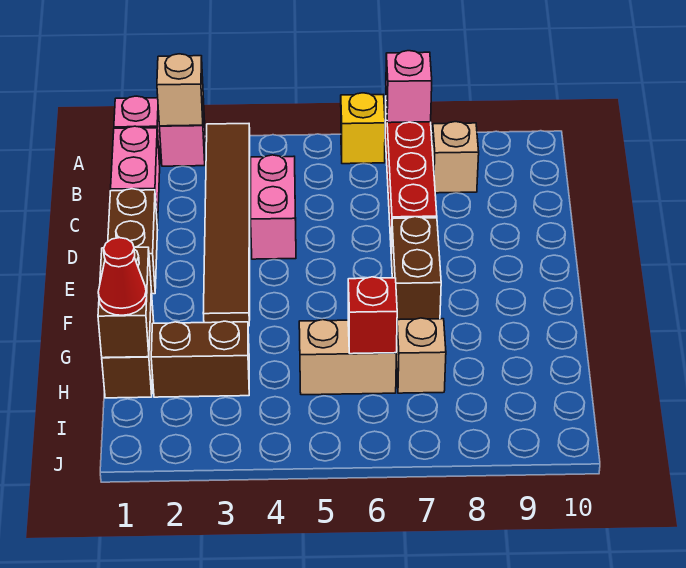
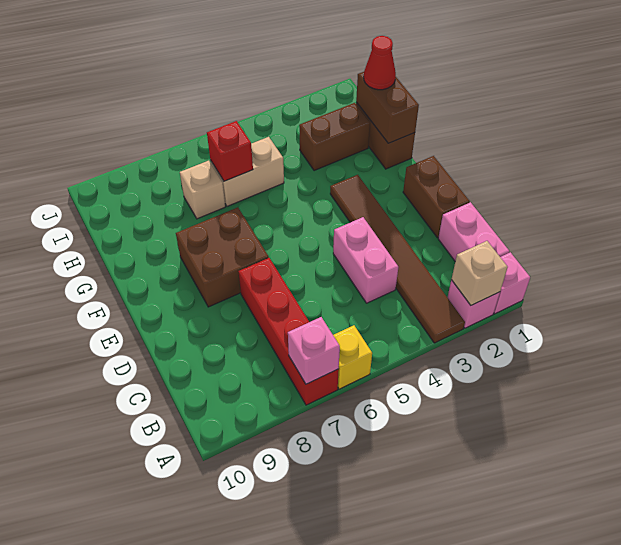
tan brick B8 level 1 -> none
brown brick E7:F7 level 1 -> brown brick E7:F8 level 1

